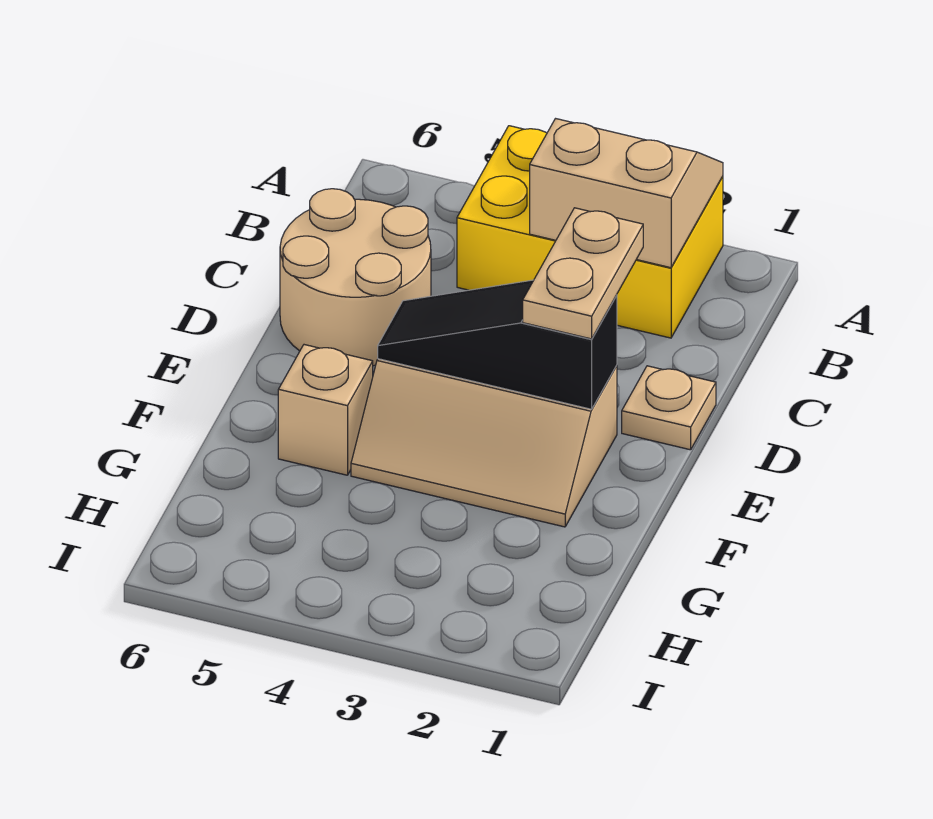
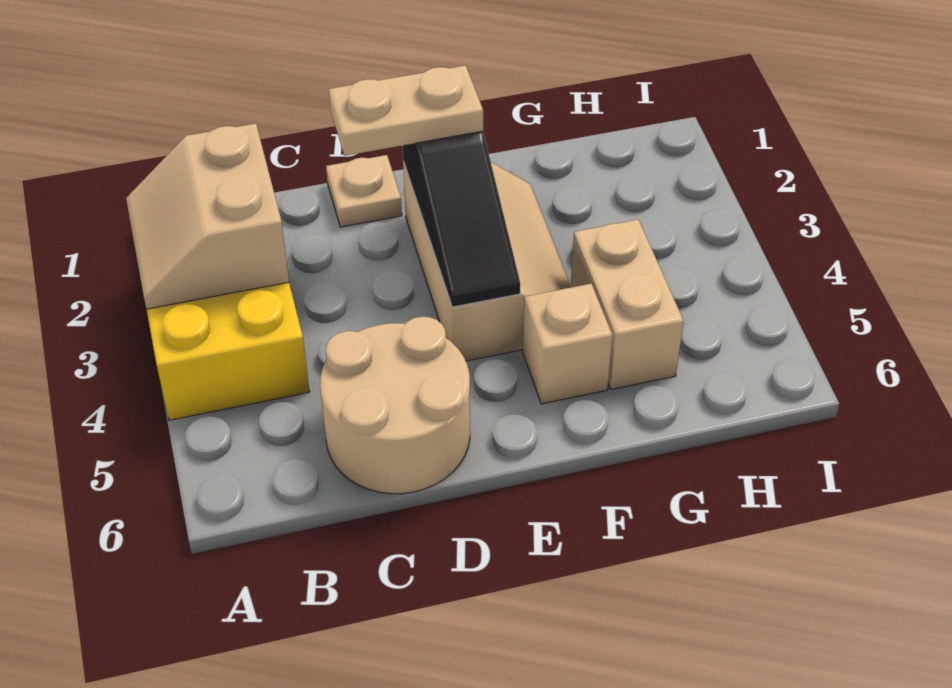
none -> tan brick G4:G5 level 1

